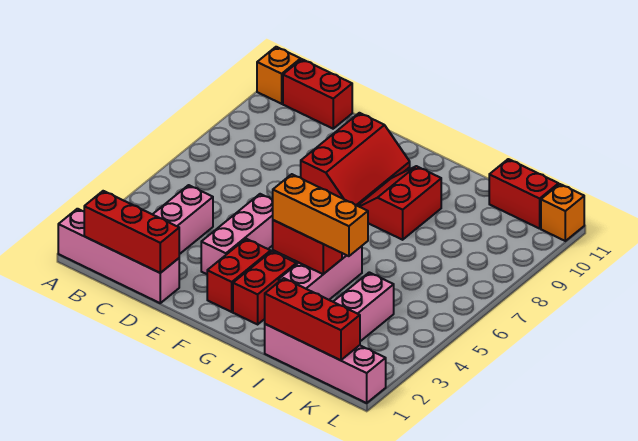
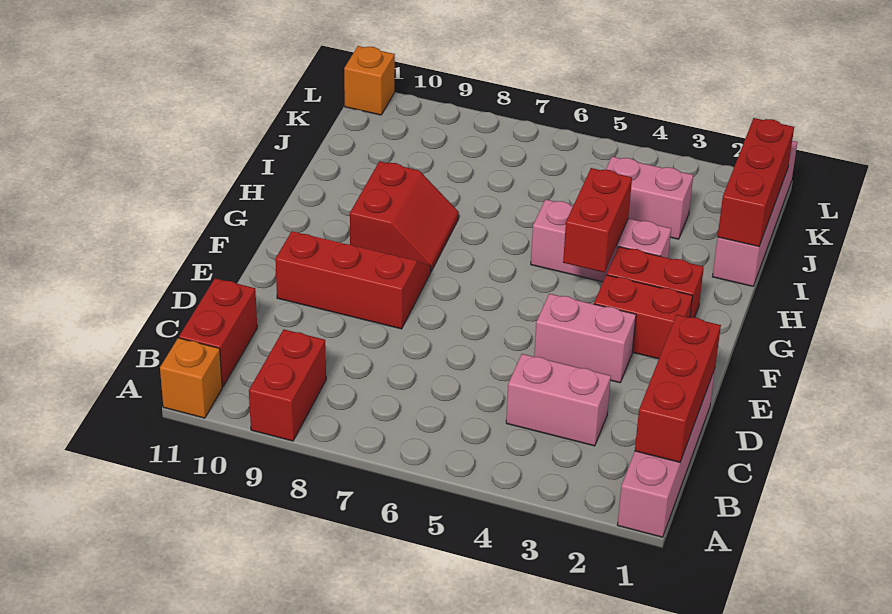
pink brick E3:E5 level 1 -> pink brick E3:E4 level 1
orange brick G4:I4 level 3 -> none
red slope G8:H9 level 1 top H -> red slope G8:H9 level 1 top 9
red brick J11:K11 level 1 -> red brick A9:B9 level 1

